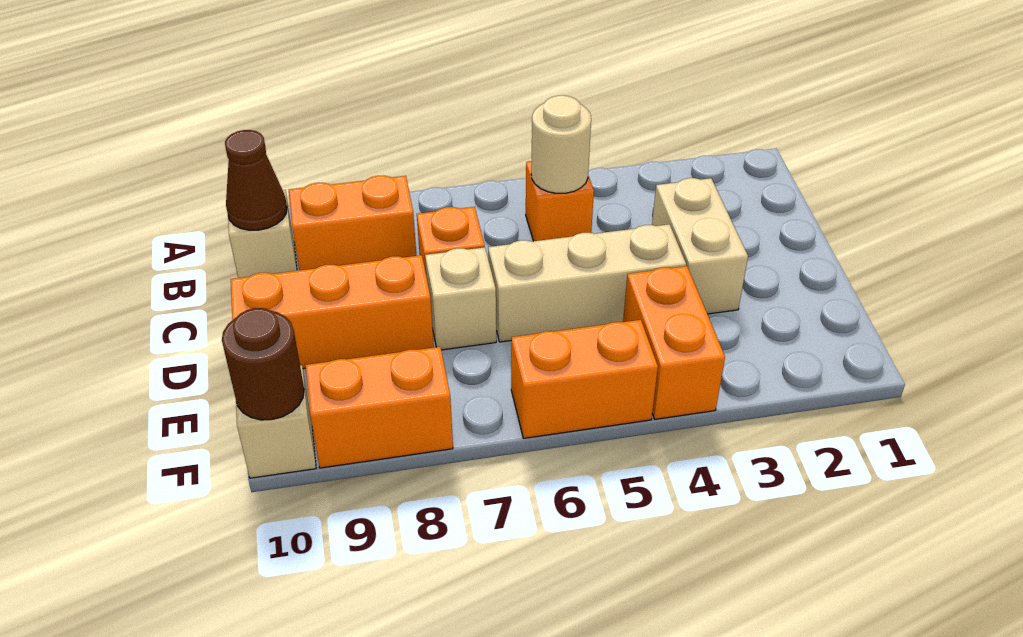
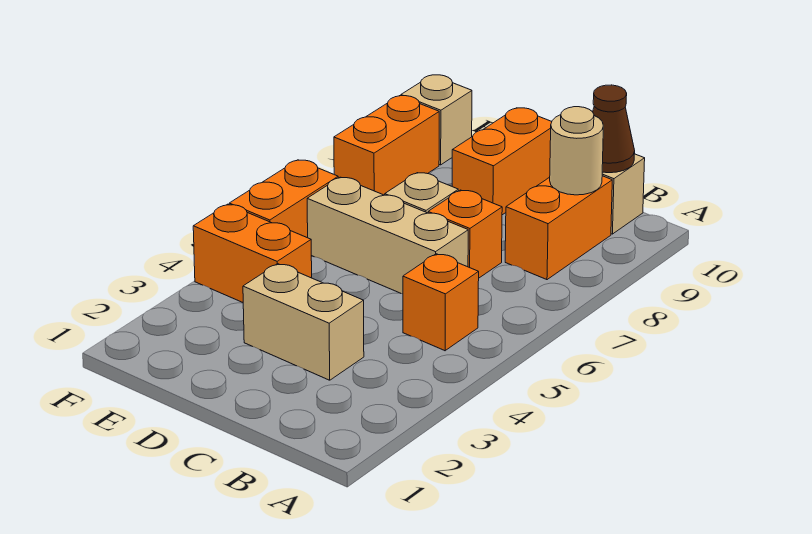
tan round brick B5 level 2 -> tan round brick B9 level 2
tan brick D4:D6 level 1 -> tan brick C6:E6 level 1
orange brick D8:D10 level 1 -> orange brick D9:D10 level 1
brown round brick F10 level 2 -> none

